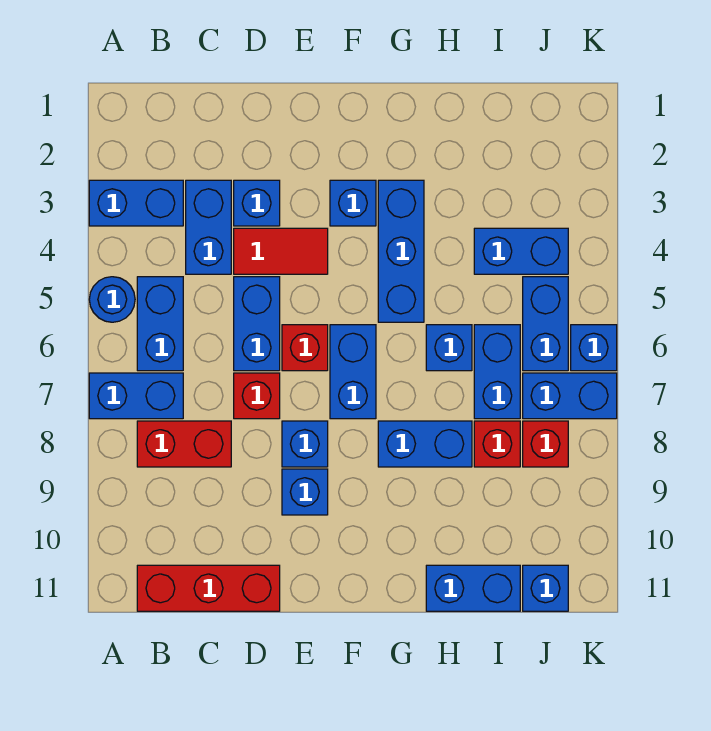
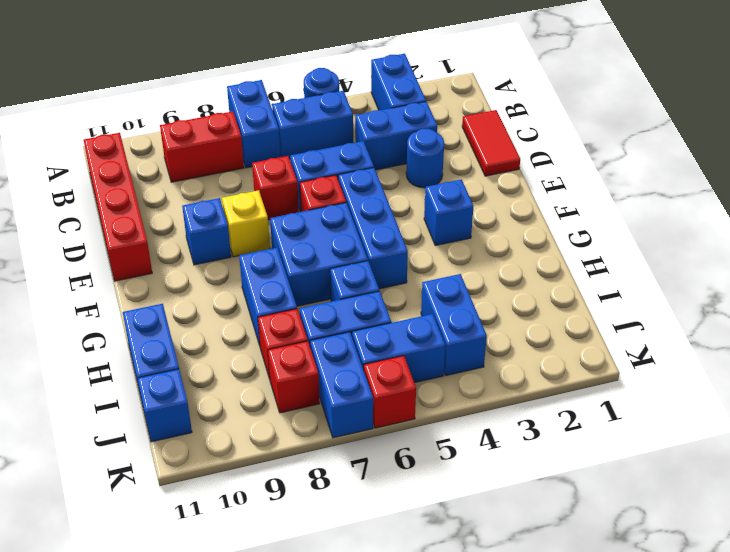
red brick B8:C8 level 1 -> red brick B8:B9 level 1
red brick B11:D11 level 1 -> red brick B11:E11 level 1
blue brick D3 level 1 -> blue round brick D3 level 1
red tile D4:E4 level 1 -> red tile C1:D1 level 1
blue brick E8 level 1 -> yellow brick E8 level 1
blue brick F6:F7 level 1 -> blue brick F6:G7 level 1
blue brick G3:G5 level 1 -> blue brick E5:G5 level 1
blue brick K6 level 1 -> red brick K6 level 1

